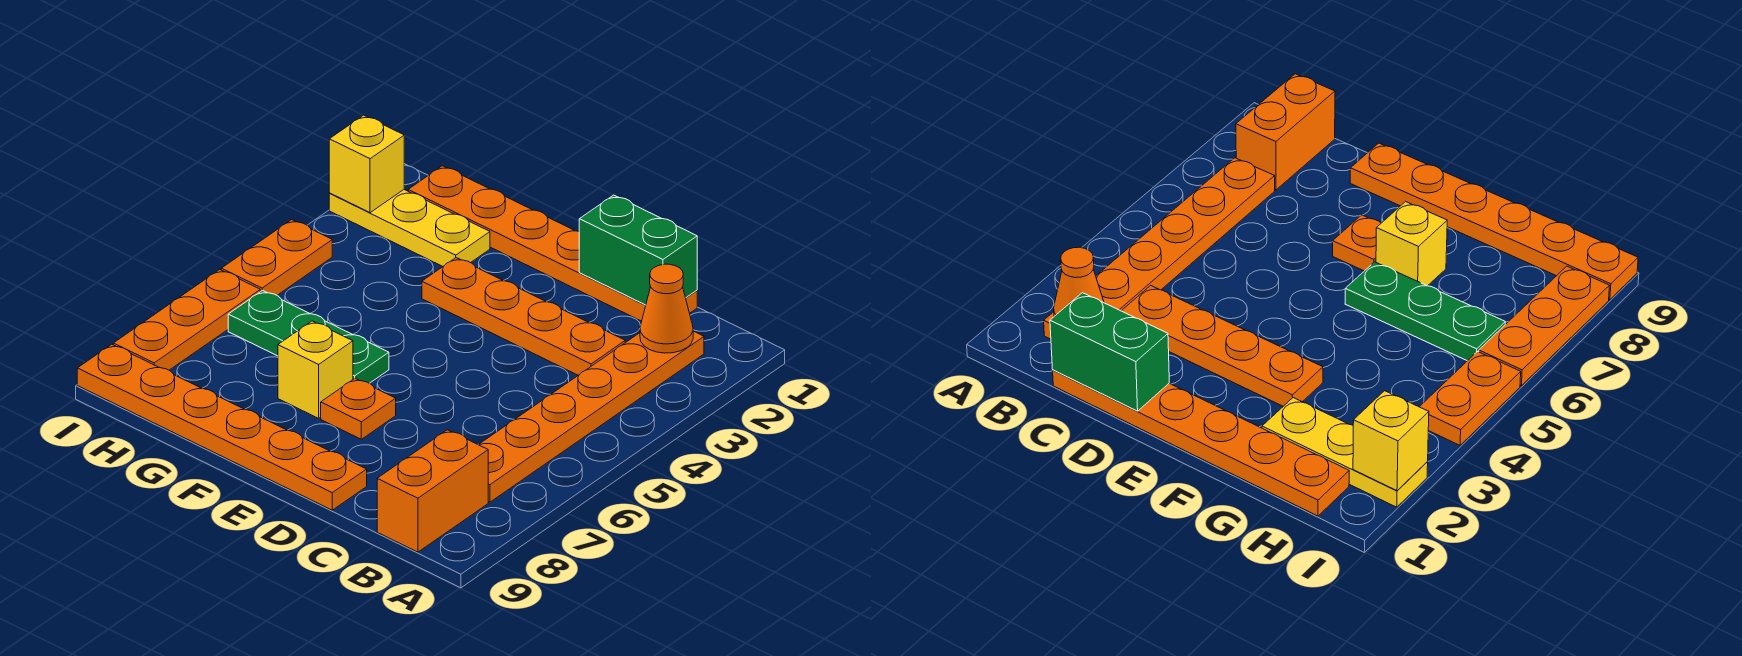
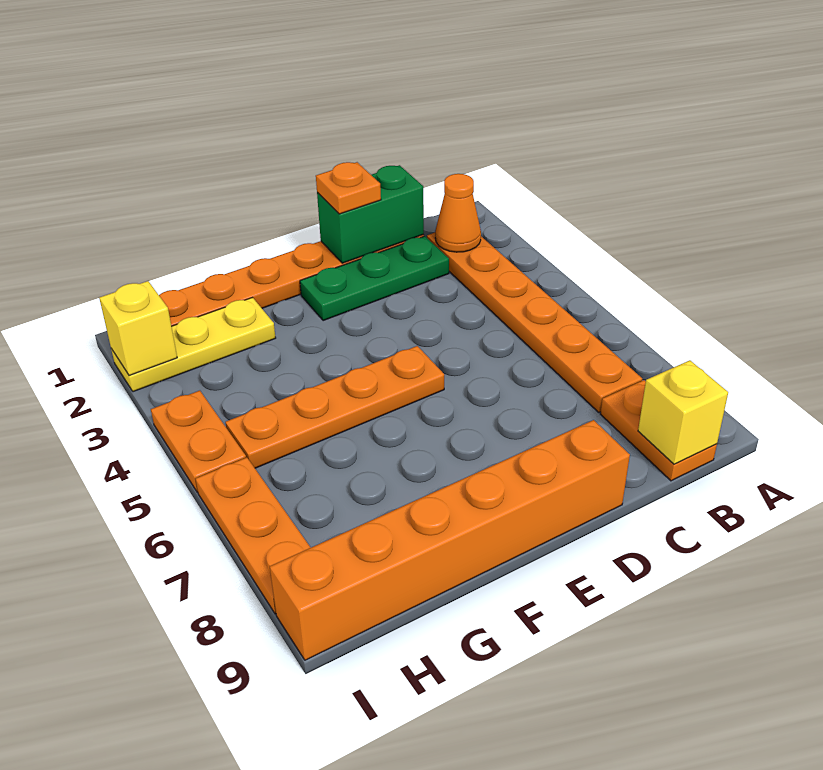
orange brick B8:B9 level 1 -> orange plate B8:B9 level 1
orange plate C3:F3 level 1 -> orange plate E5:H5 level 1
orange plate D9:I9 level 1 -> orange brick D9:I9 level 1
orange plate E7 level 1 -> orange plate D1 level 3
green plate F6:H6 level 1 -> green plate C2:E2 level 1
yellow brick F7 level 1 -> yellow brick B9 level 2

